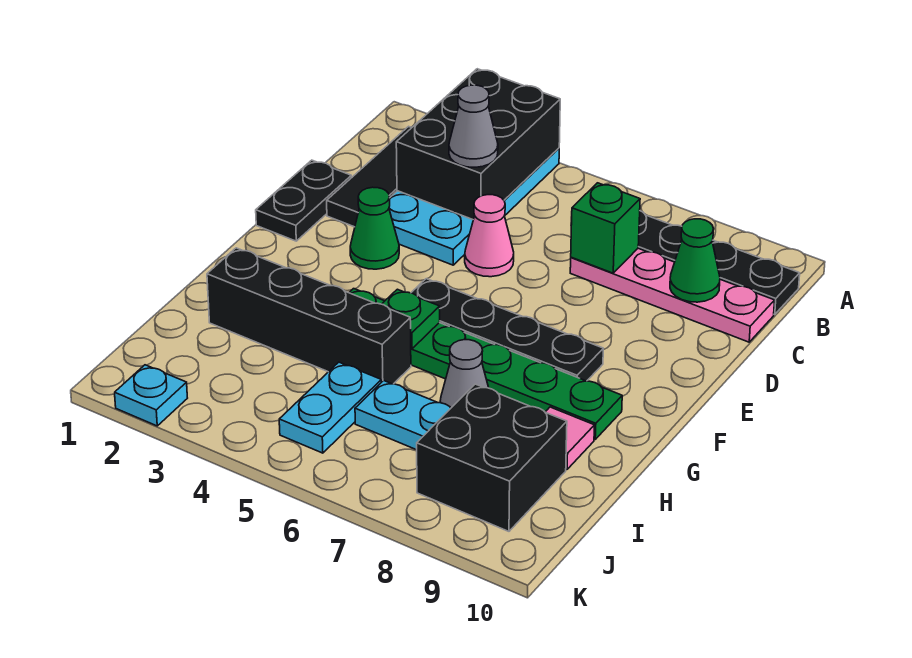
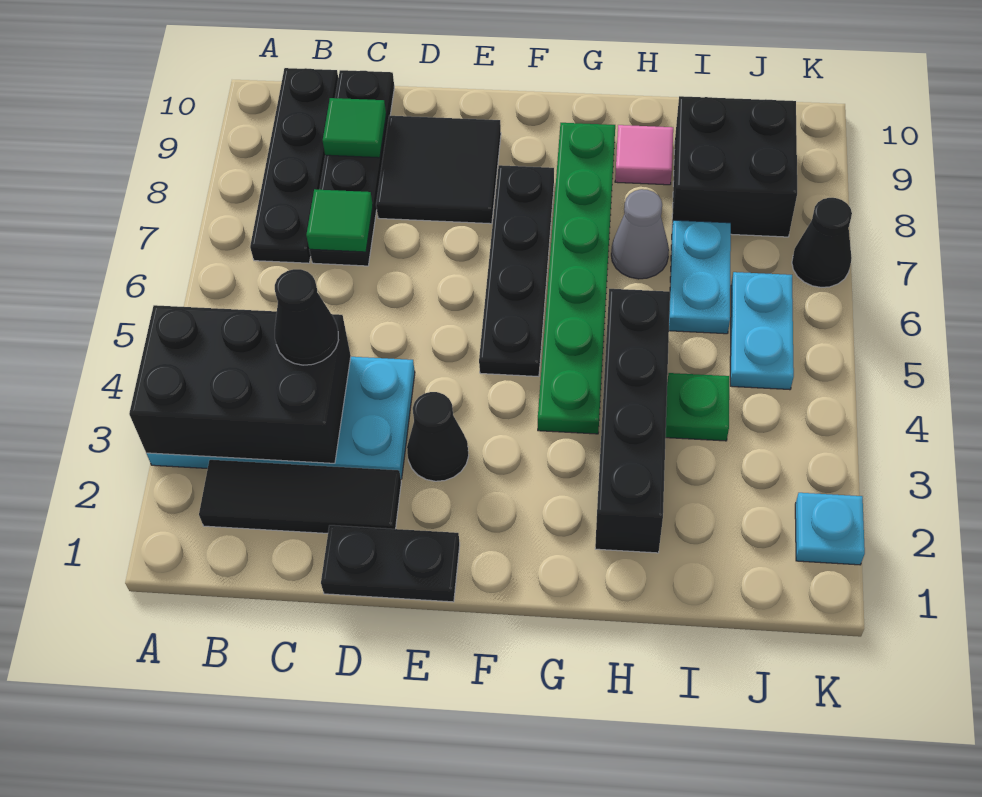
grey cone C4 level 3 -> black cone C4 level 3
pink plate C7:C10 level 1 -> black plate C7:C10 level 1
green brick C7 level 2 -> green tile C7 level 2
green cone C9 level 2 -> green tile C9 level 2
pink cone D5 level 1 -> none
none -> black tile D8:E9 level 1
green cone E3 level 1 -> black cone E3 level 1
green plate G5 level 2 -> green plate I4 level 1
cyan plate I5:J5 level 1 -> cyan plate J5:J6 level 1
none -> black cone K7 level 1

